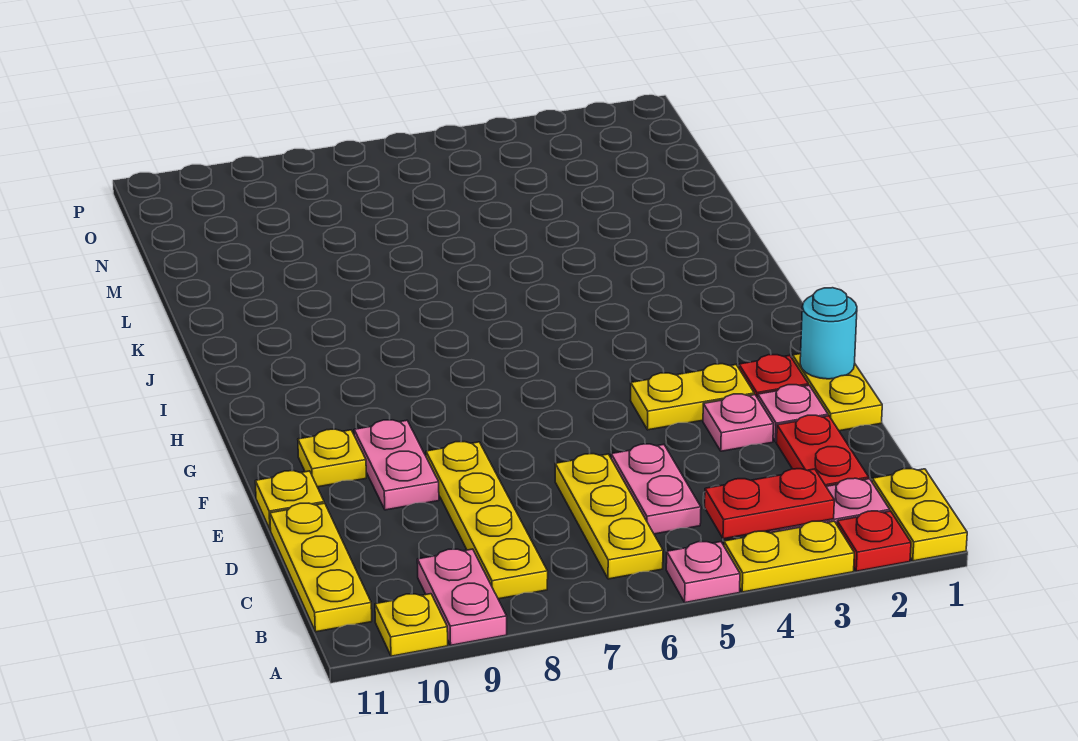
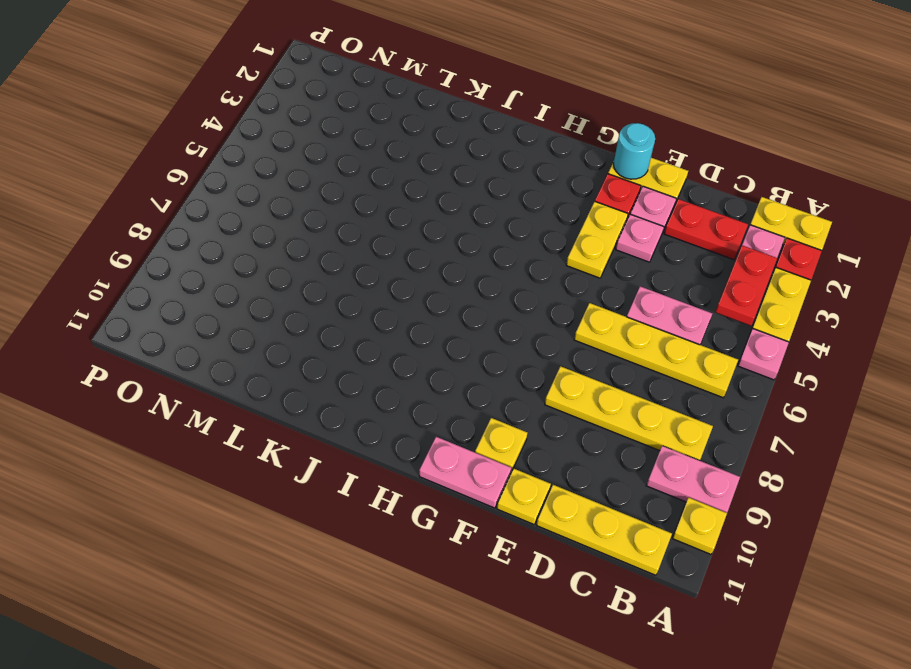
yellow plate B6:D6 level 1 -> yellow plate B6:E6 level 1
pink plate E9:F9 level 1 -> pink plate F11:G11 level 1

